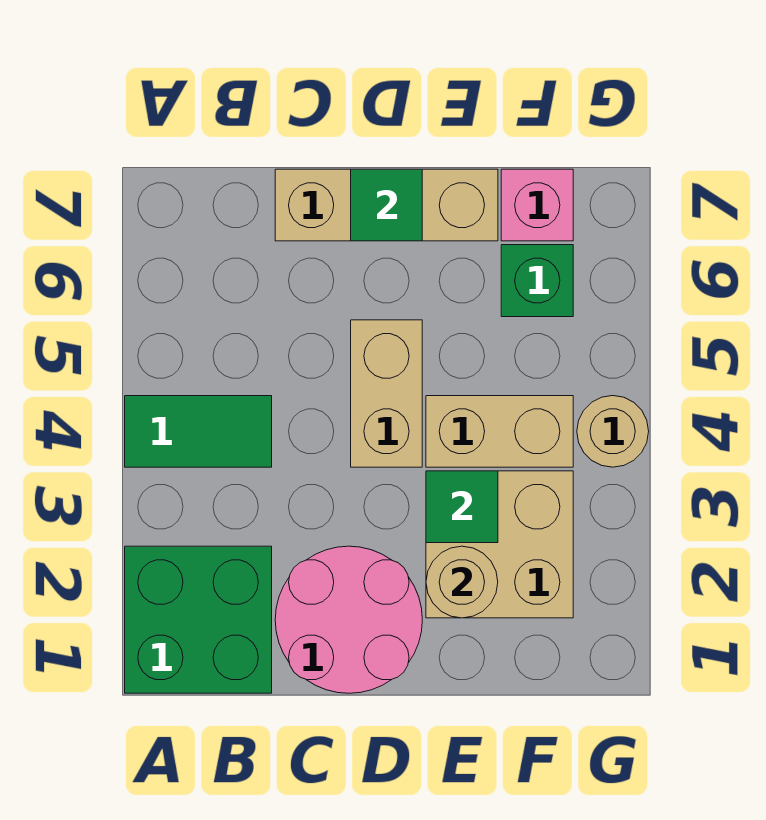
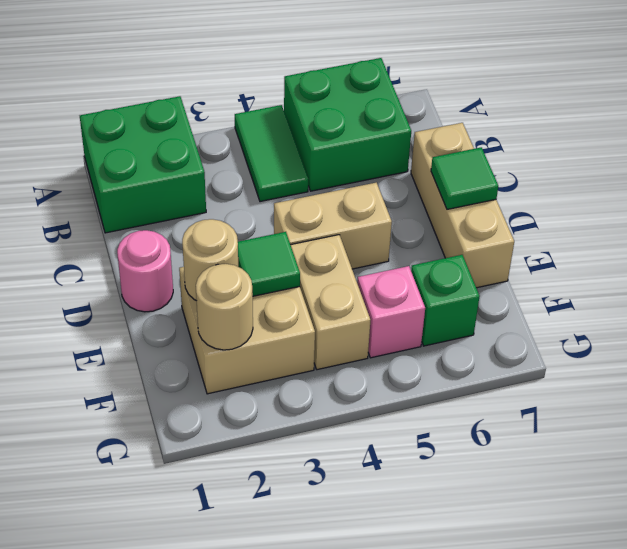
none -> green brick A5:B6 level 1
pink round brick C1:D2 level 1 -> pink round brick D1 level 1
pink brick F7 level 1 -> pink brick F5 level 1
tan round brick G4 level 1 -> tan round brick F2 level 2

